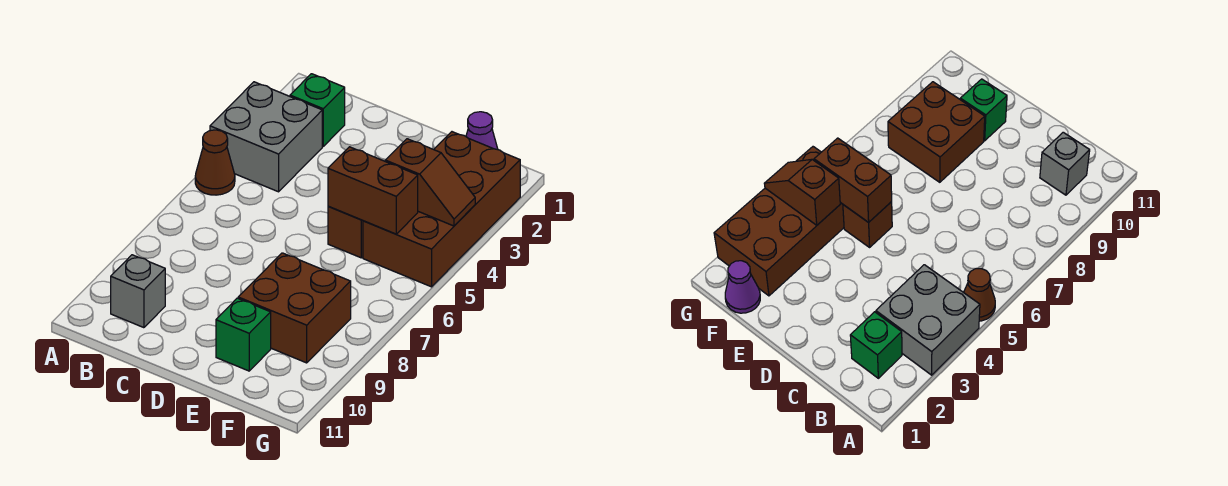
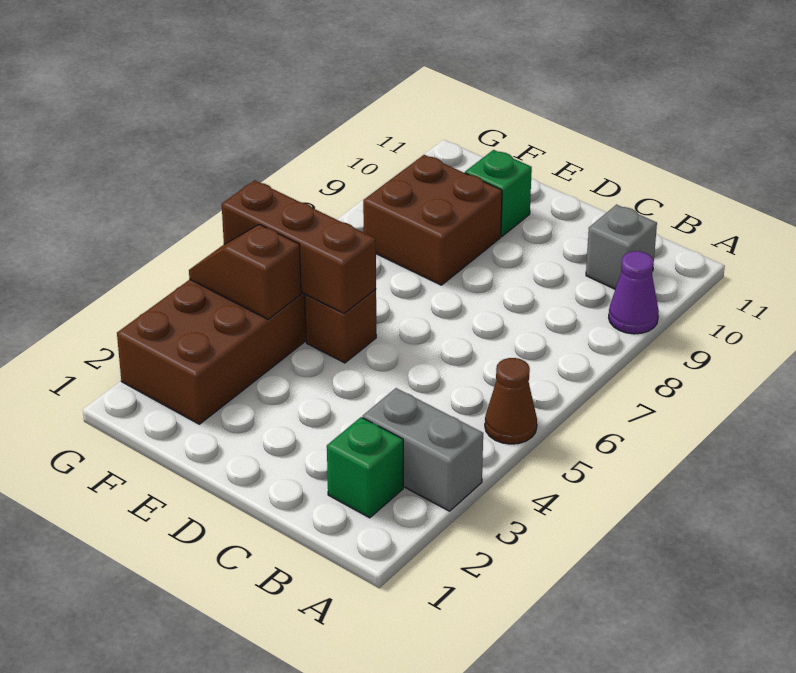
grey brick A3:B4 level 1 -> grey brick A3:B3 level 1
brown brick E5:F5 level 2 -> brown brick E5:G5 level 2
purple cone F1 level 1 -> purple cone A9 level 1

